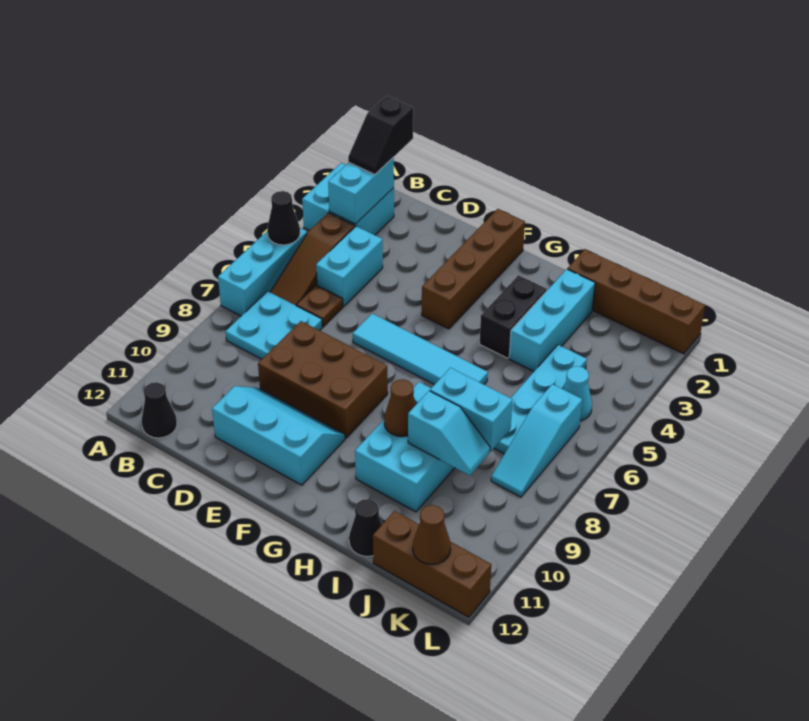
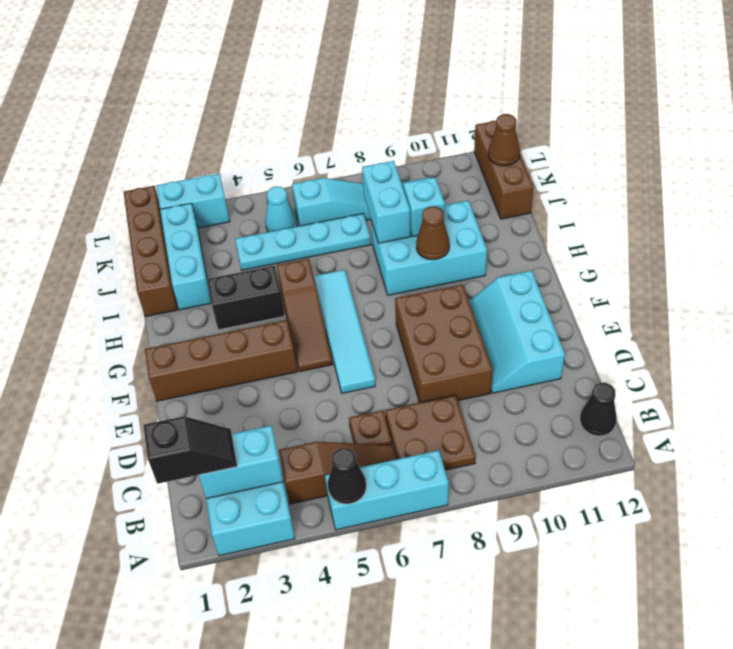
cyan plate B7:C8 level 1 -> brown plate B7:C8 level 1
cyan brick C4:C5 level 1 -> cyan brick L2:L3 level 1
none -> brown slope F5:H5 level 1 top H
cyan brick I2:I4 level 1 -> cyan brick I2:K2 level 1
black cone I12 level 1 -> none

